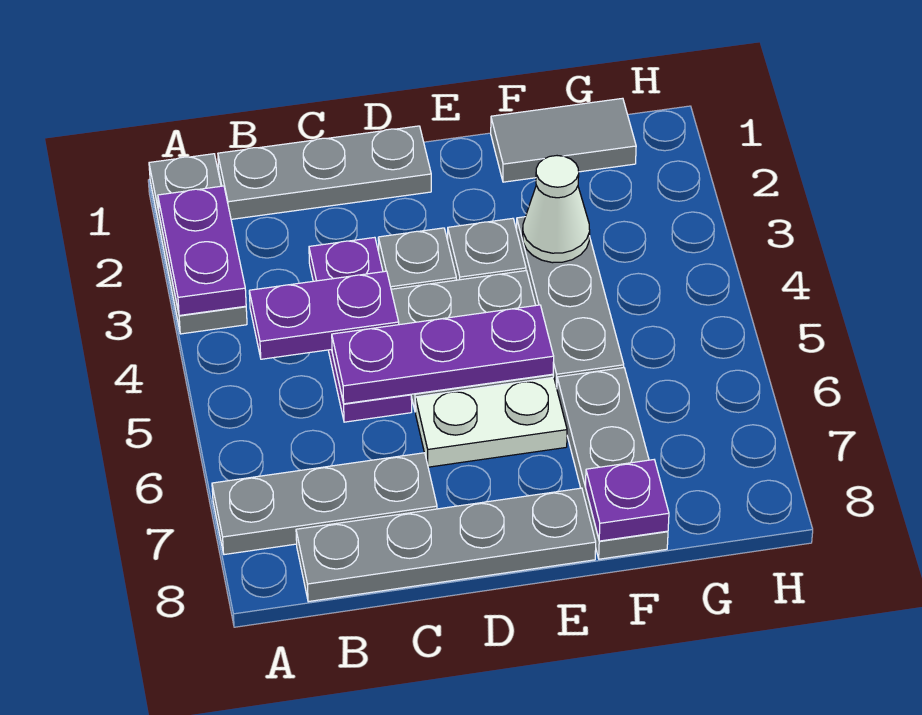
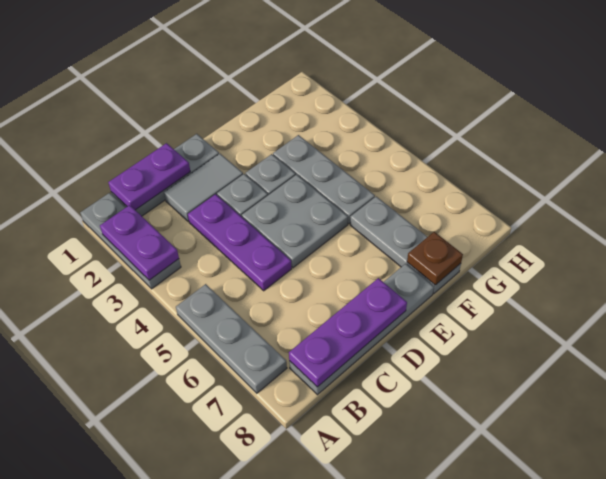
grey plate A7:C7 level 1 -> grey plate A5:A7 level 1
purple plate B4:C4 level 2 -> purple plate B1:C1 level 2
purple plate C5:E5 level 2 -> purple plate B8:D8 level 2
white plate D6:E6 level 1 -> none
grey tile F1:G1 level 1 -> grey tile C2:D2 level 1
white cone F3 level 2 -> none
purple plate F8 level 2 -> brown plate F8 level 2

